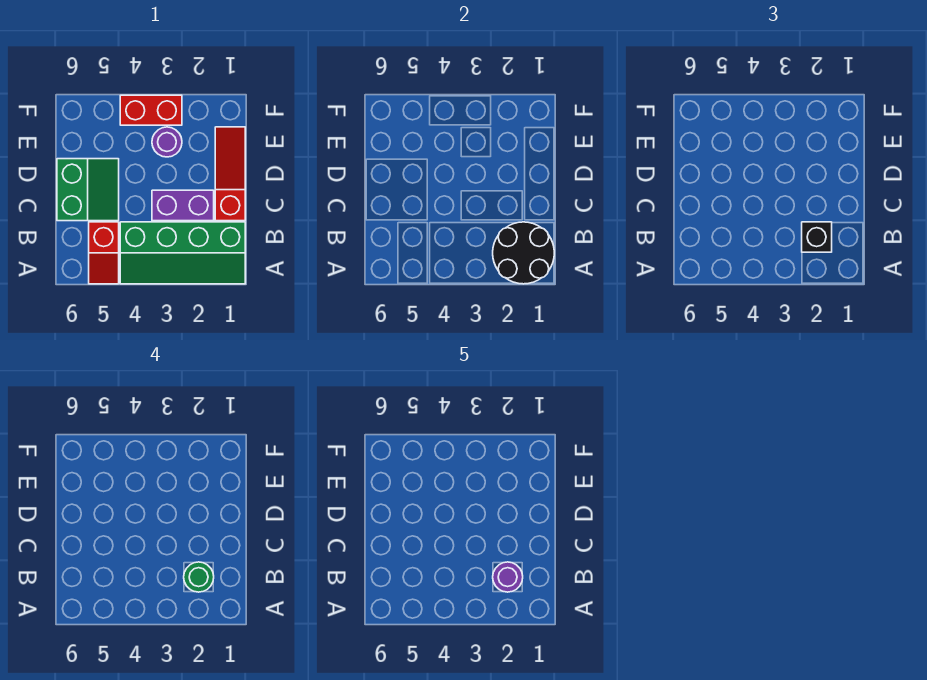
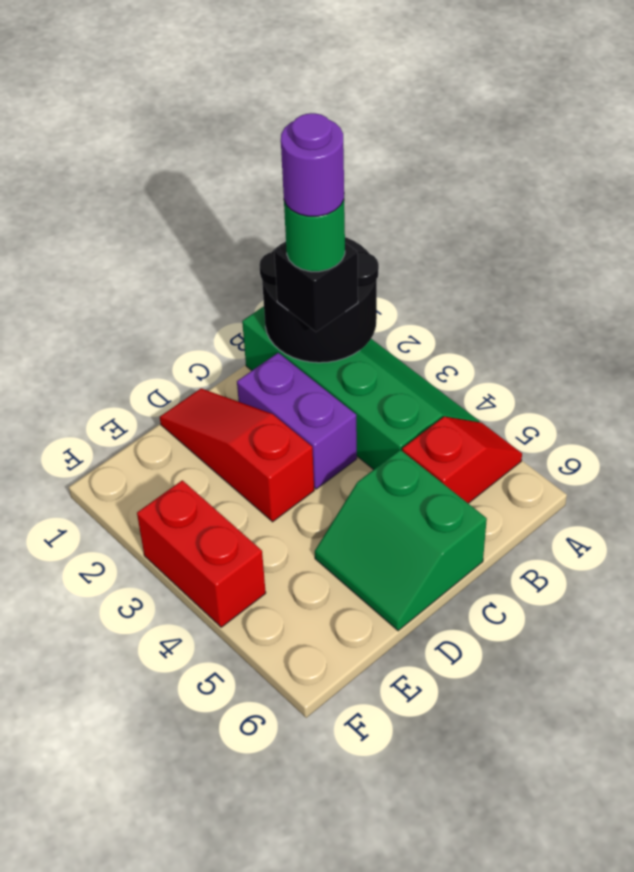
red slope C1:E1 level 1 top C -> red slope D1:D3 level 1 top 3
green slope C5:D6 level 1 top 6 -> green slope C5:D6 level 1 top C
purple round brick E3 level 1 -> none

